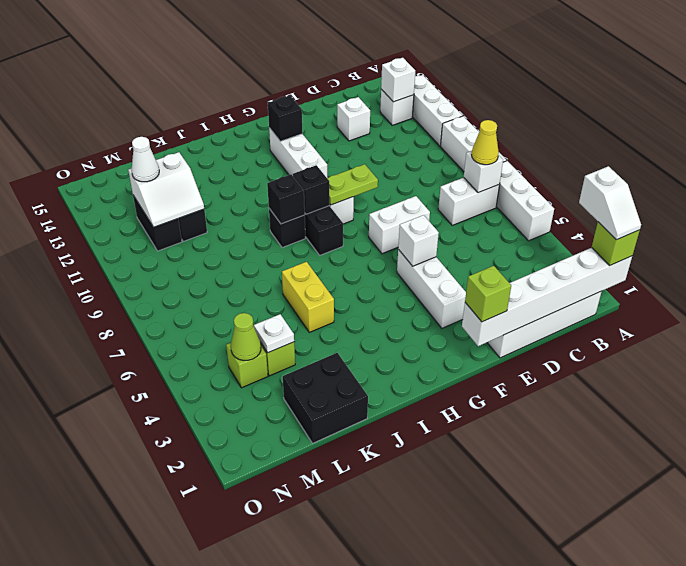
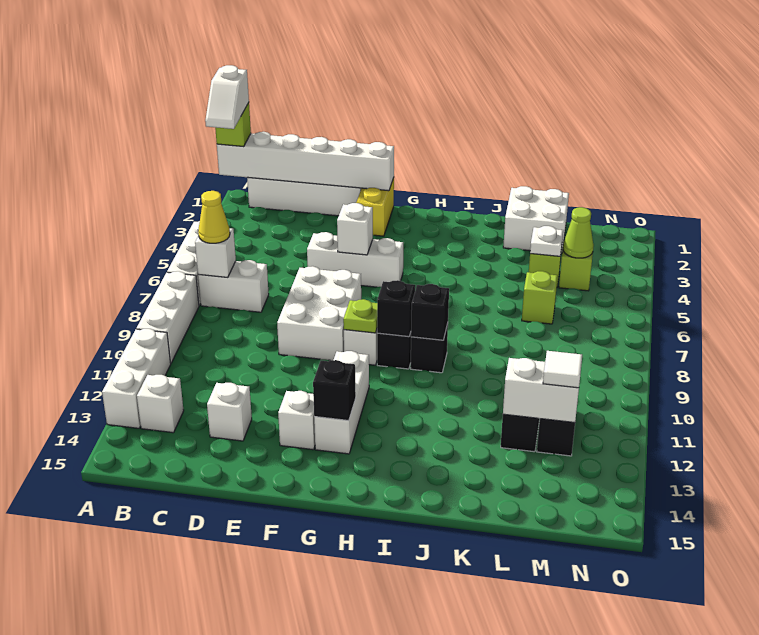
white slope A1:A2 level 4 top 2 -> white slope A1:A2 level 4 top 1
white brick B13 level 2 -> white brick F13 level 1
white brick E7:F7 level 1 -> white brick E7:F9 level 1
lime brick F1 level 3 -> lime brick L6 level 1
white brick F3:F5 level 1 -> white brick E5:G5 level 1
lime plate F9:G9 level 2 -> lime plate G9 level 2
yellow brick J5:J6 level 1 -> yellow brick F1:F2 level 1
black brick K1:L2 level 1 -> white brick K1:L2 level 1
white cone M12 level 3 -> white tile M12 level 3

